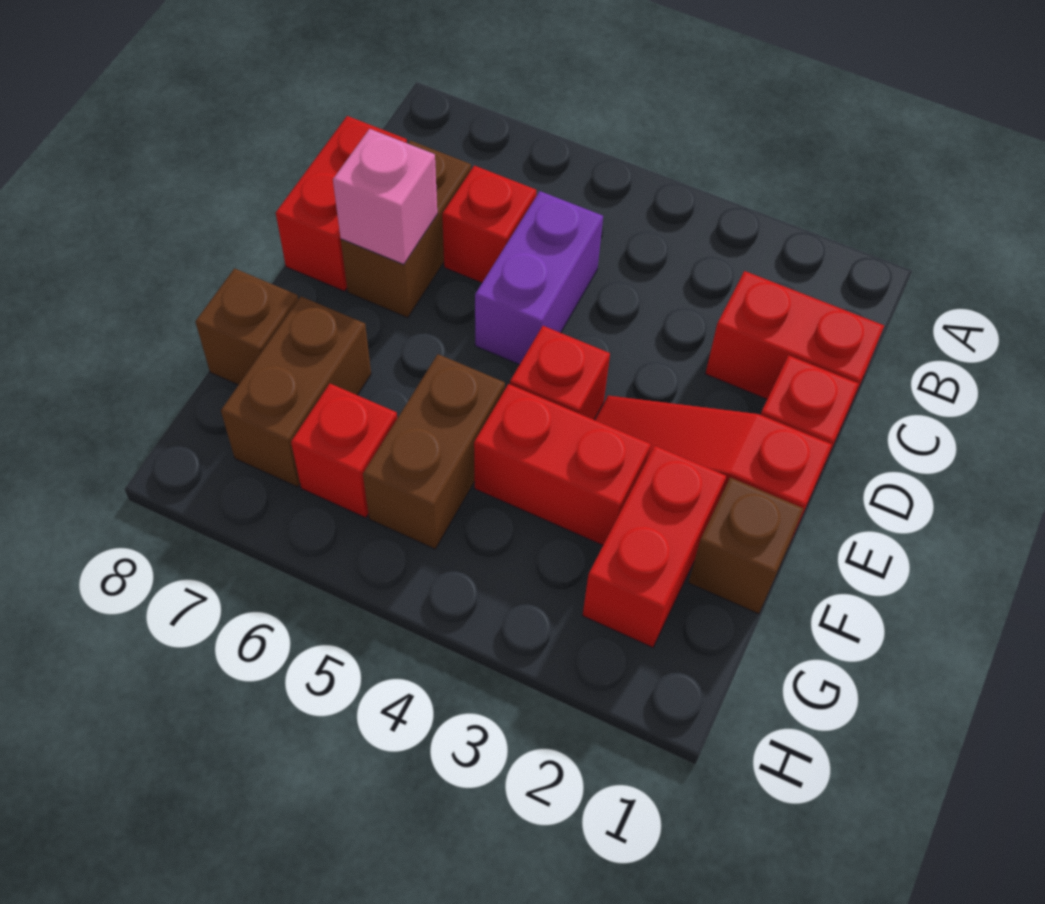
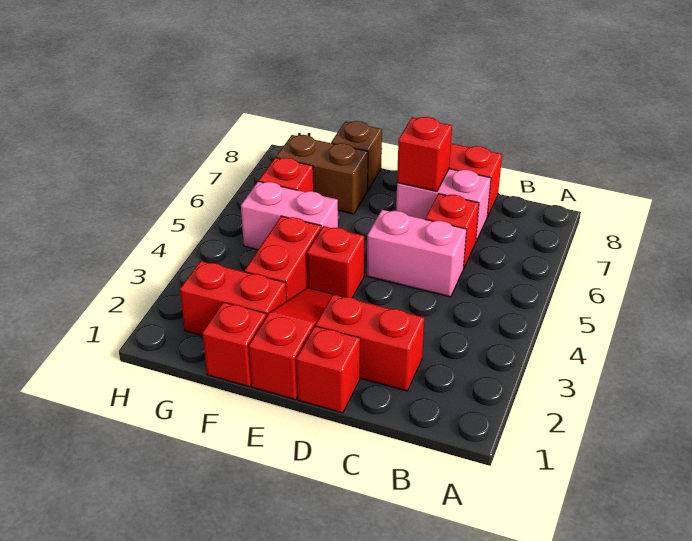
red brick C1:C2 level 1 -> red brick C2:D2 level 1
purple brick C5:D5 level 1 -> pink brick C5:D5 level 1
brown brick C7:D7 level 1 -> pink brick C7:D7 level 1
pink brick D7 level 2 -> red brick D7 level 2
brown brick F1 level 1 -> red brick F1 level 1
brown brick F5:G5 level 1 -> pink brick F5:G5 level 1

